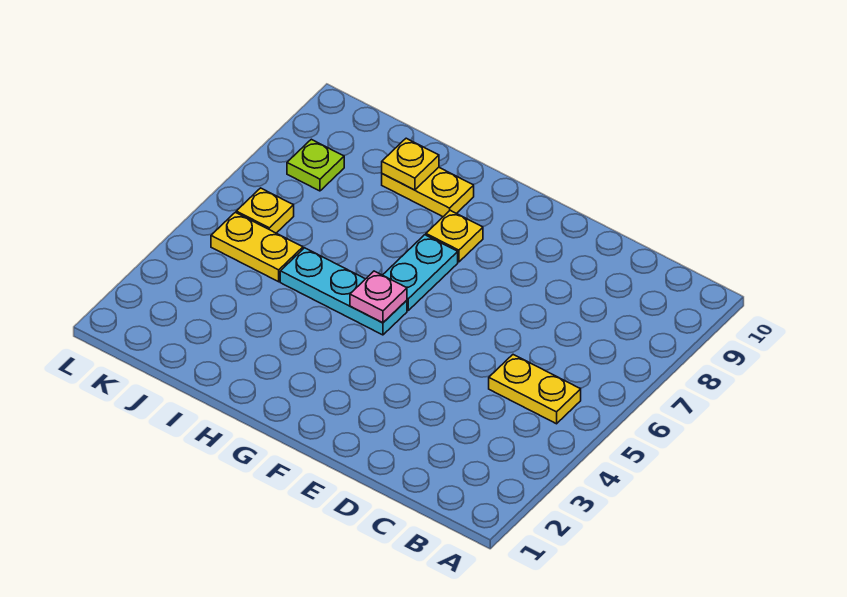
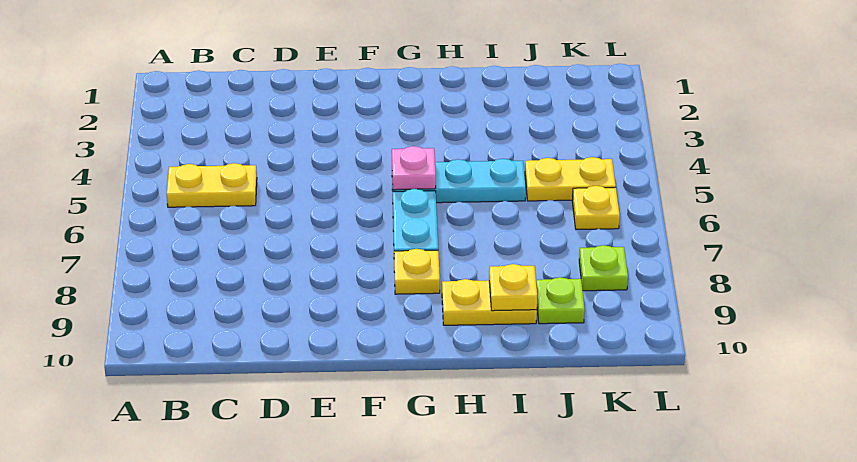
none -> lime plate J9 level 1

